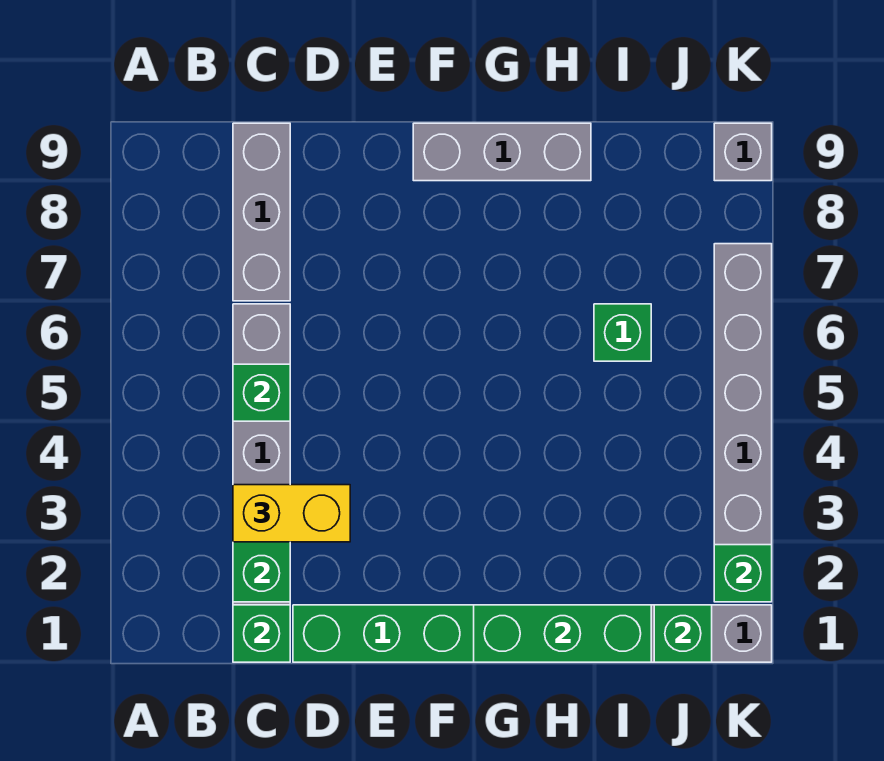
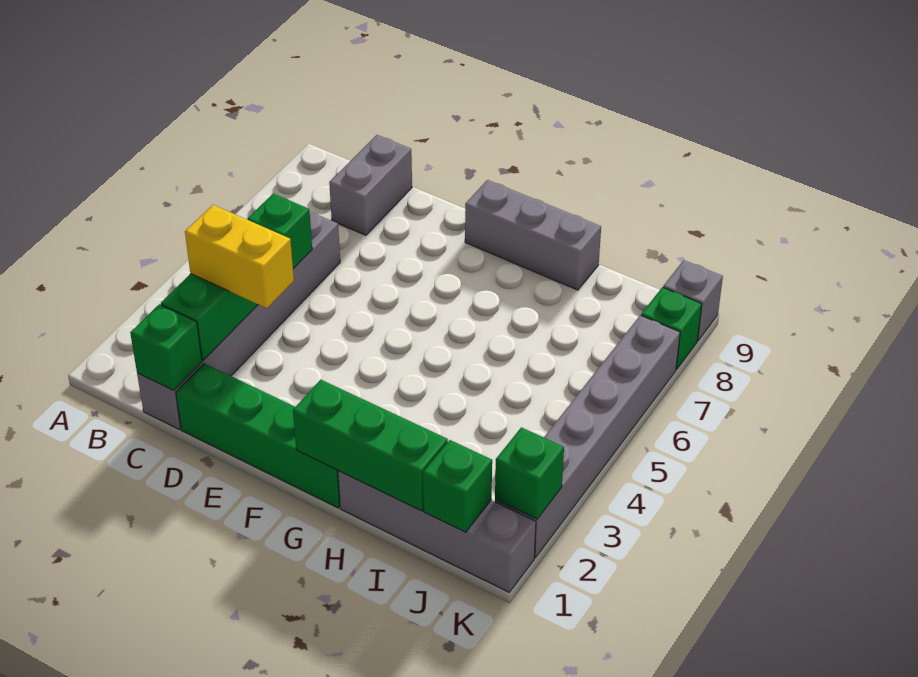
grey brick C7:C9 level 1 -> grey brick C8:C9 level 1
green brick I6 level 1 -> green brick K8 level 1

